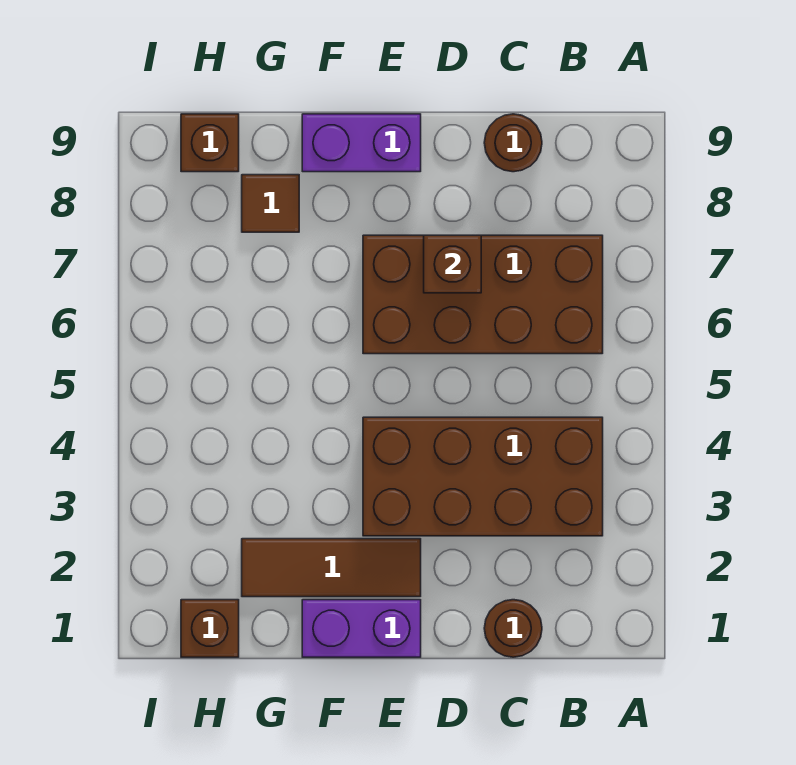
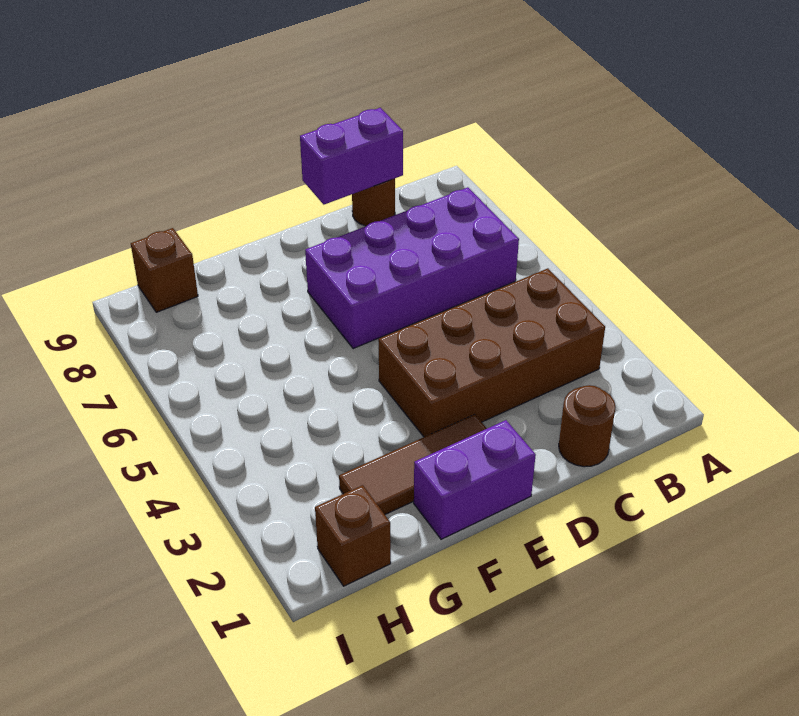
brown brick B6:E7 level 1 -> purple brick B6:E7 level 1
brown brick D7 level 2 -> none
purple brick E9:F9 level 1 -> purple brick C9:D9 level 2
brown tile G8 level 1 -> none

